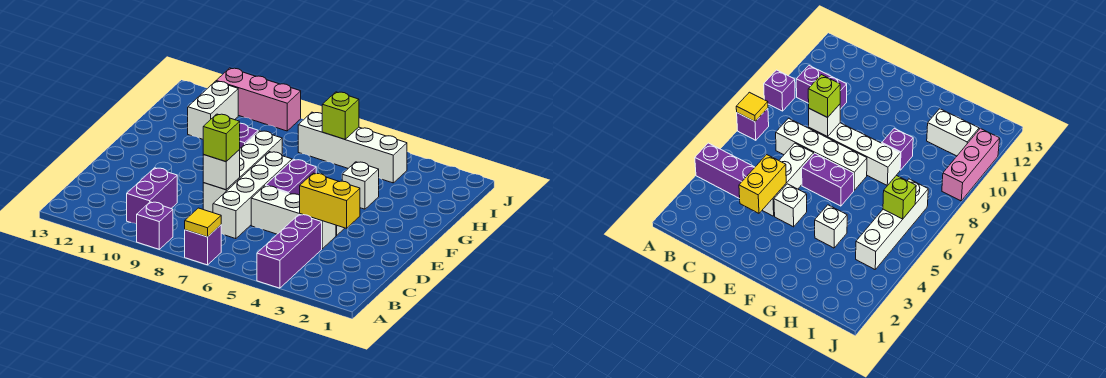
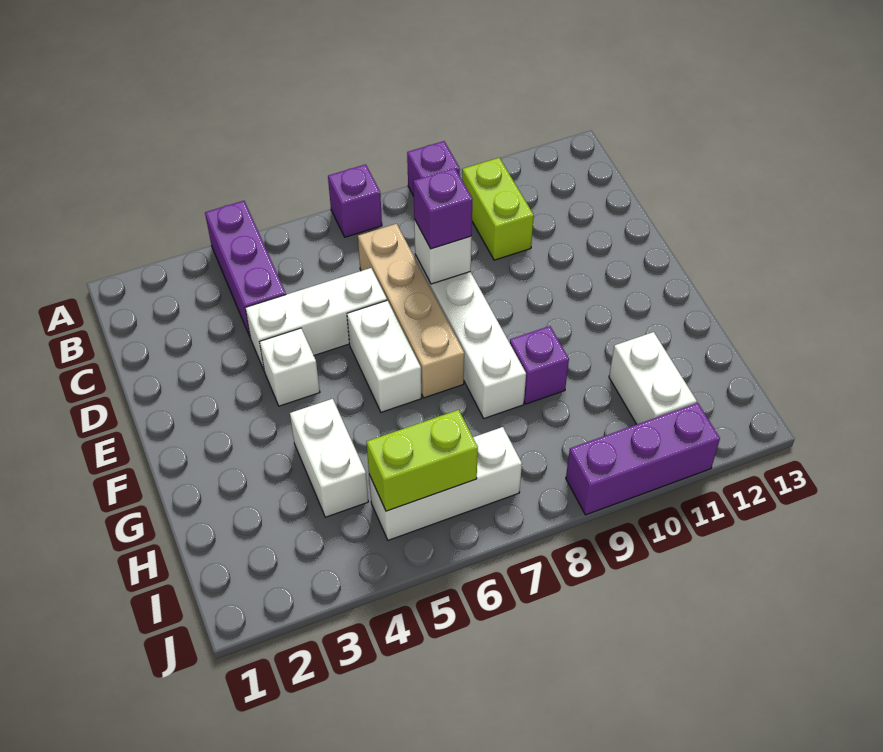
yellow tile A7 level 2 -> none
purple brick B10:C10 level 1 -> lime brick B10:C10 level 1
white brick C7:F7 level 1 -> tan brick C7:F7 level 1
yellow brick D3:D4 level 2 -> none
lime brick D8 level 3 -> purple brick D8 level 3
purple brick E6:F6 level 1 -> white brick E6:F6 level 1
white brick G4 level 1 -> white brick G4:H4 level 1
white brick I4:I7 level 1 -> white brick I5:I7 level 1
lime brick I6 level 2 -> lime brick I5:I6 level 2
pink brick J9:J11 level 1 -> purple brick J9:J11 level 1

